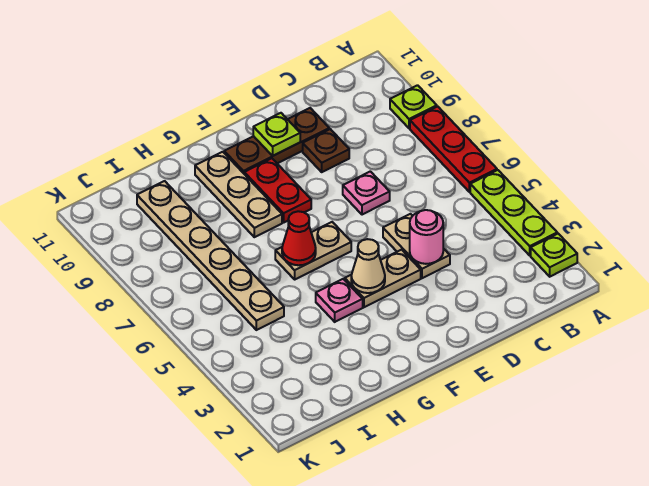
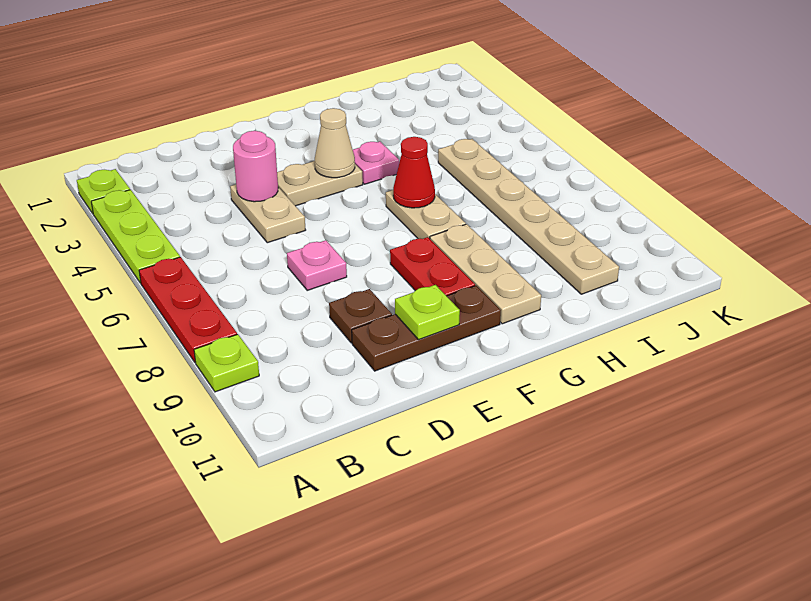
tan plate F6:G6 level 1 -> tan plate G6:G7 level 1

